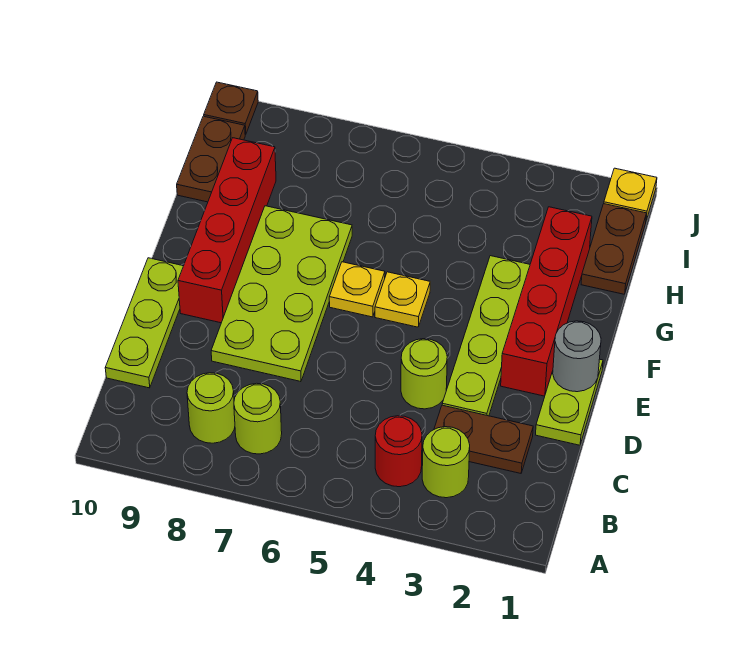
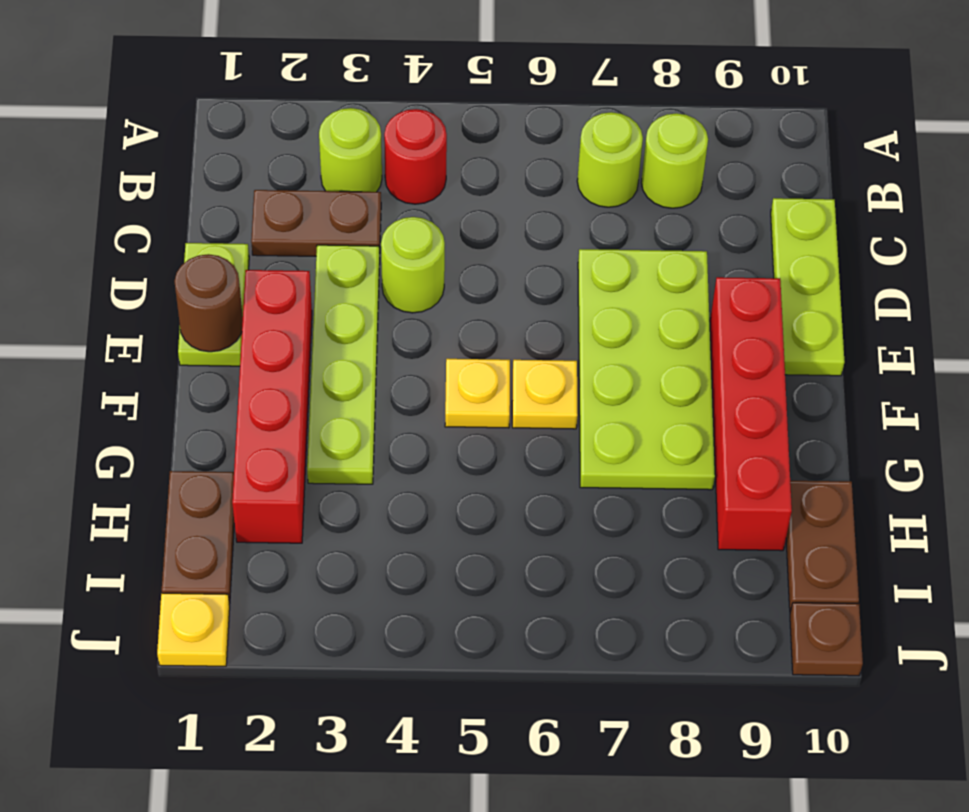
grey round brick E1 level 2 -> brown round brick E1 level 2

